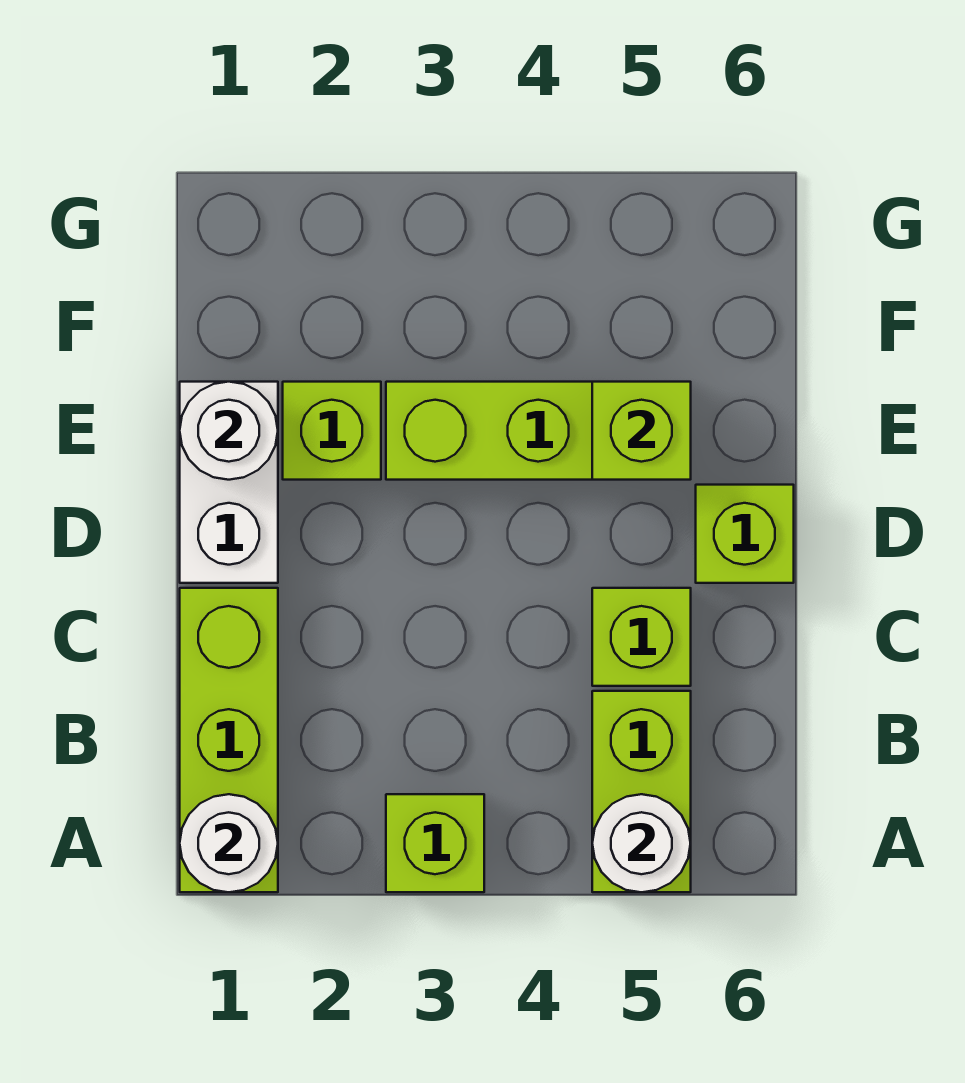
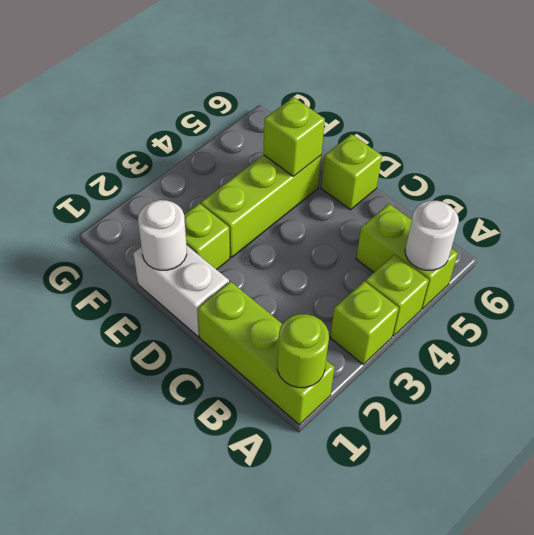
white round brick A1 level 2 -> lime round brick A1 level 2
lime brick C5 level 1 -> lime brick A4 level 1

